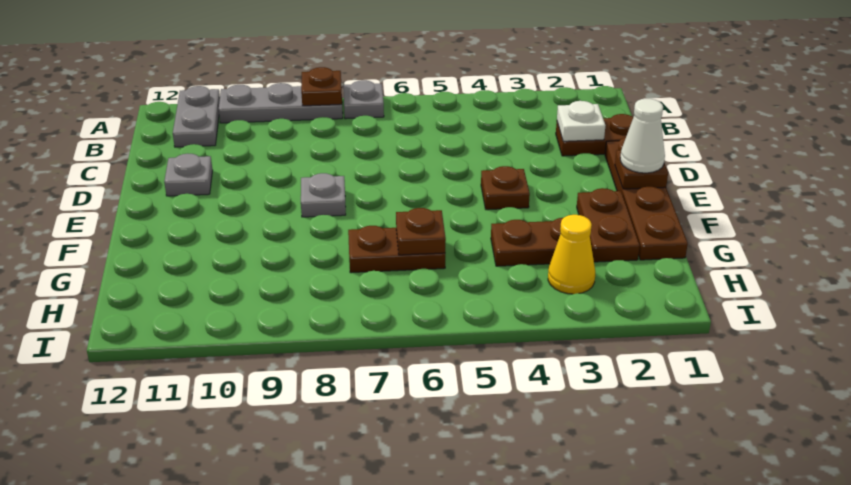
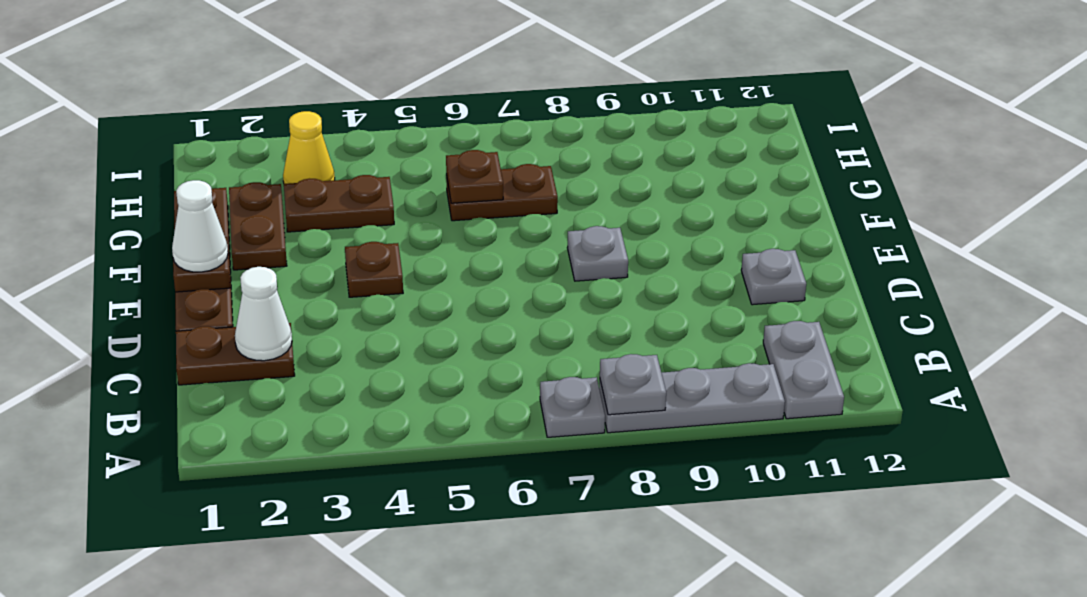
brown plate A8 level 2 -> grey plate A8 level 2
white plate C2 level 2 -> white cone C2 level 2

